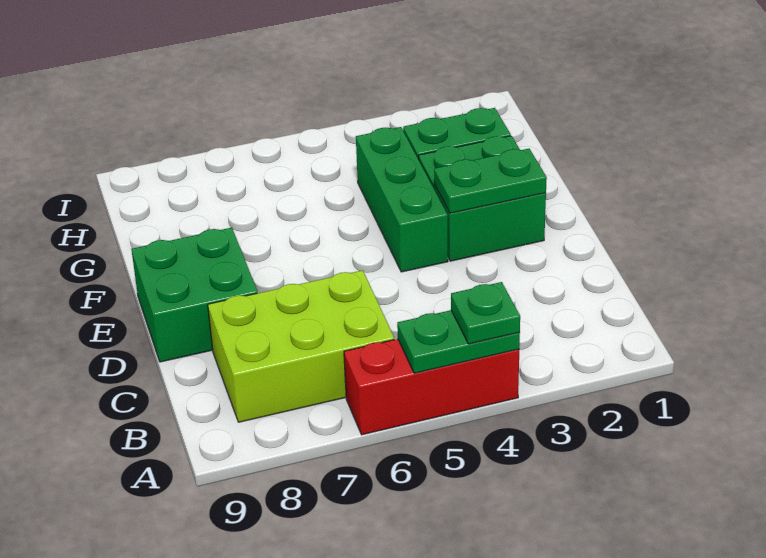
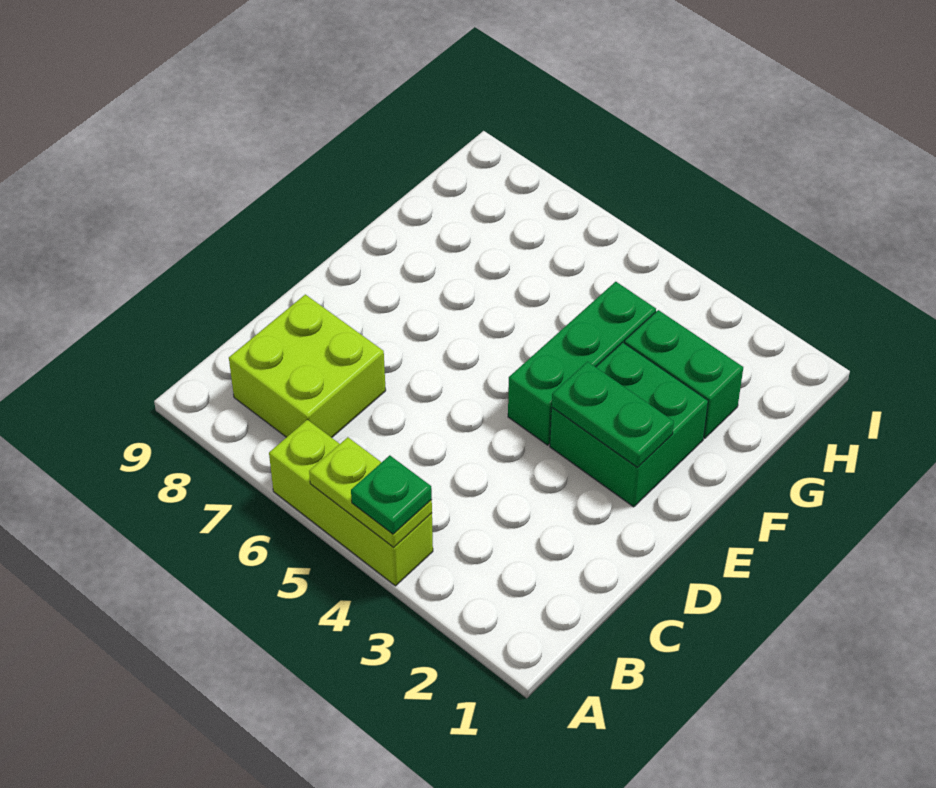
red brick A4:A6 level 1 -> lime brick A4:A6 level 1
green plate A4:A5 level 2 -> lime plate A4:A5 level 2
lime brick B6:C8 level 1 -> lime brick B7:C8 level 1
green brick D8:E9 level 1 -> none

